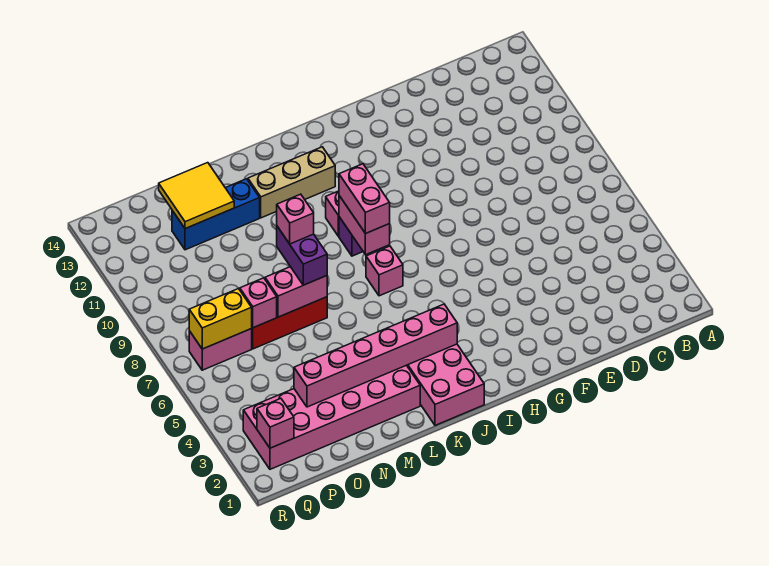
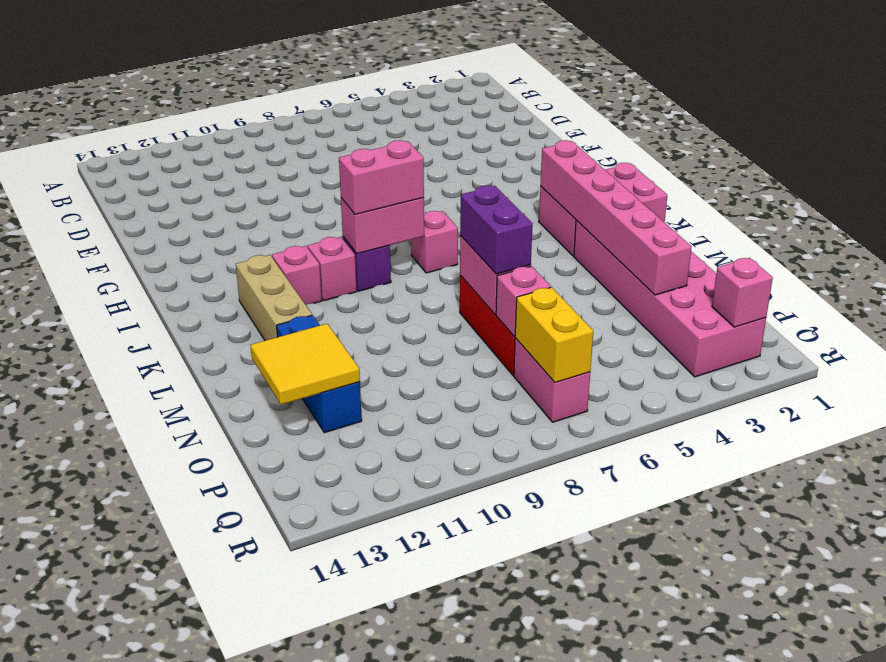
purple brick M7:M8 level 3 -> purple brick M7:N7 level 3
pink brick M8 level 4 -> pink brick J11 level 1

